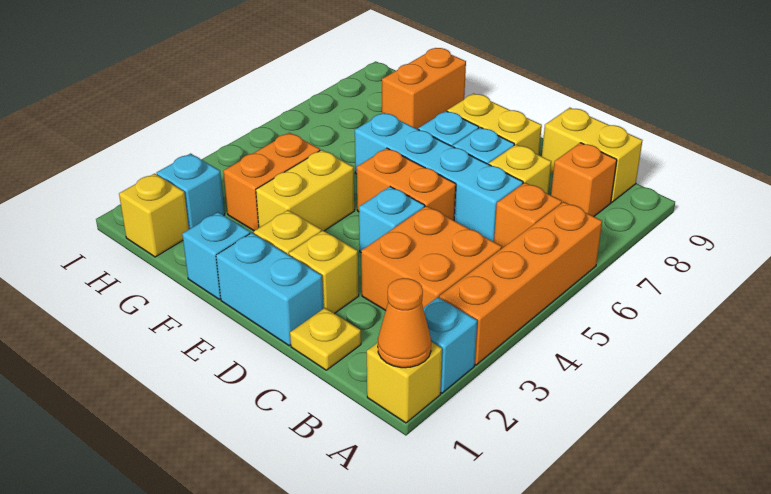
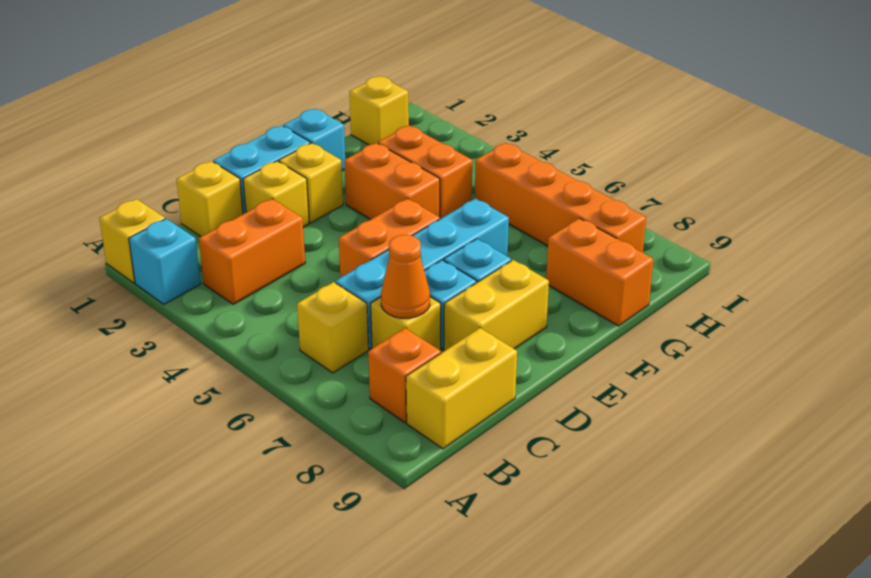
orange cone A1 level 2 -> orange cone C7 level 2
orange brick A3:A6 level 1 -> orange brick H5:H8 level 1
orange brick B3:C4 level 1 -> orange brick B3:C3 level 1
orange brick B6 level 1 -> yellow brick B6 level 1
yellow plate C1 level 1 -> yellow brick C1 level 1
cyan brick D4 level 1 -> none
yellow brick F3:F4 level 1 -> orange brick F3:F4 level 1
cyan brick H2 level 1 -> none

